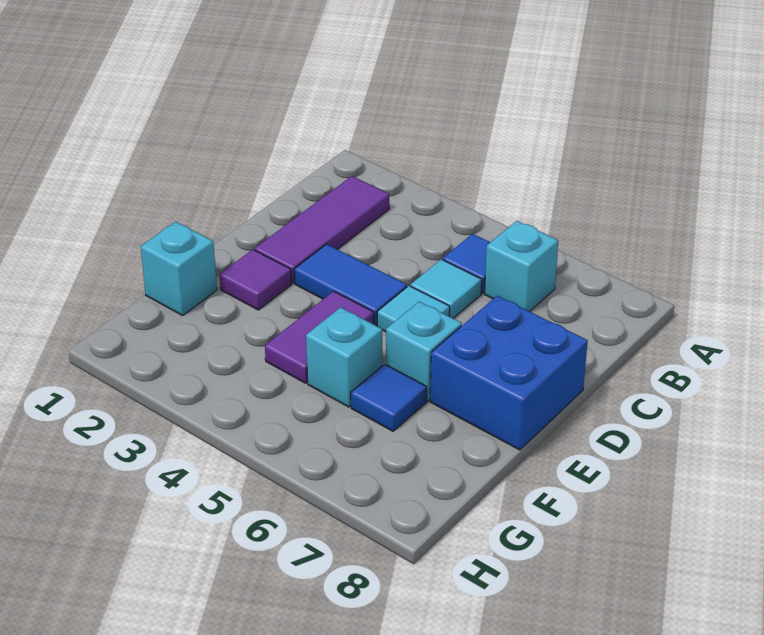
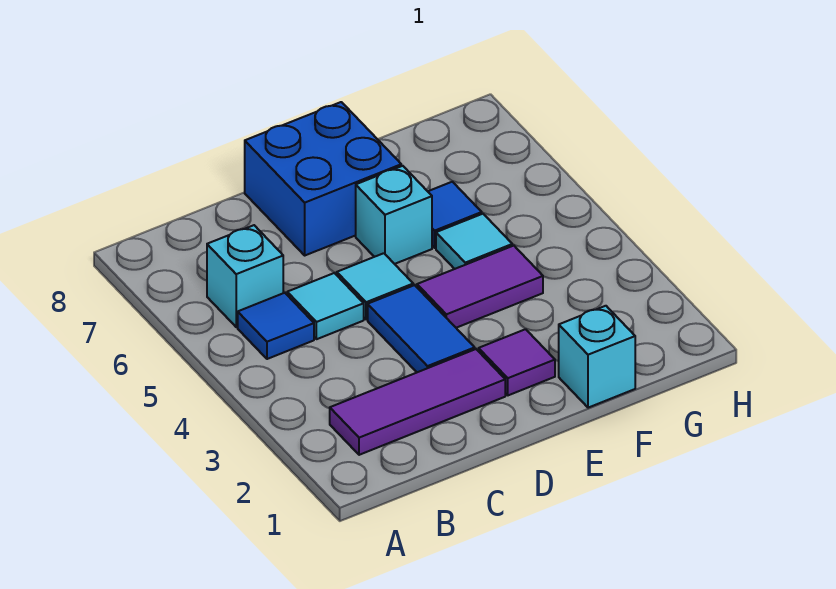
cyan brick F5 level 1 -> cyan tile F5 level 1

